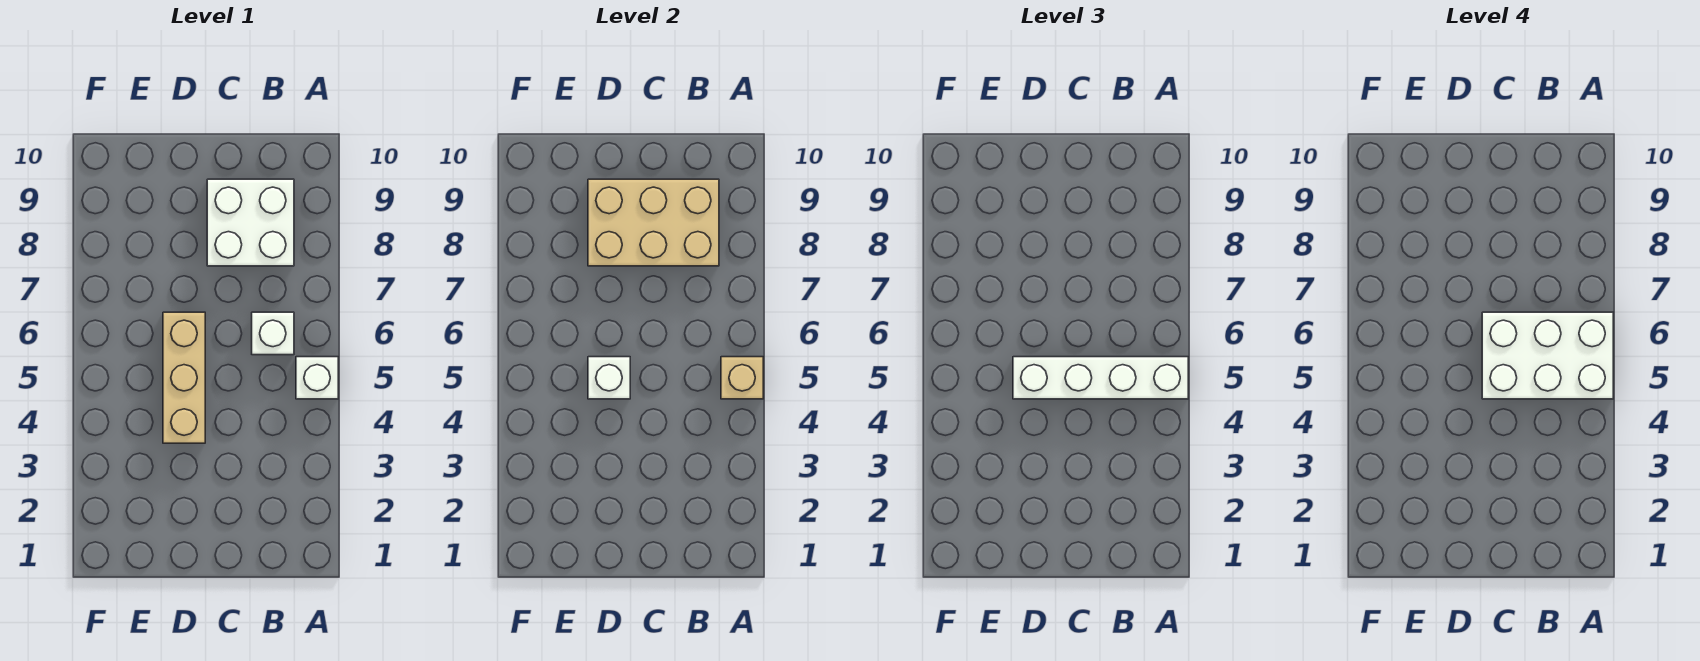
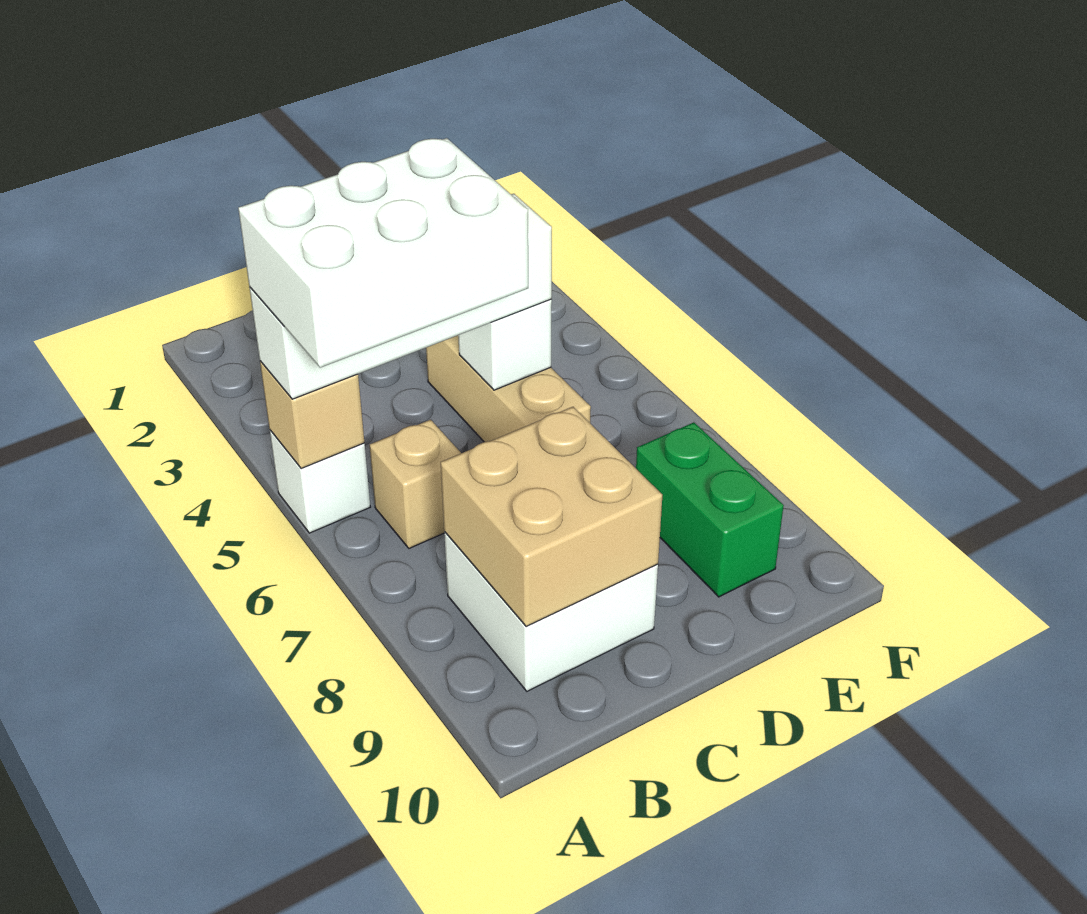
white brick B6 level 1 -> tan brick B6 level 1
tan brick B8:D9 level 2 -> tan brick B8:C9 level 2
none -> green brick E8:E9 level 1

